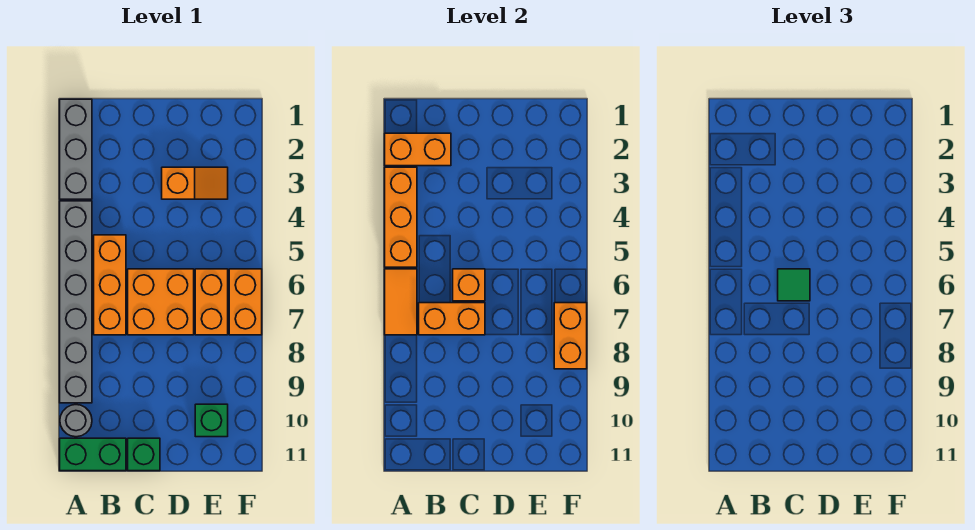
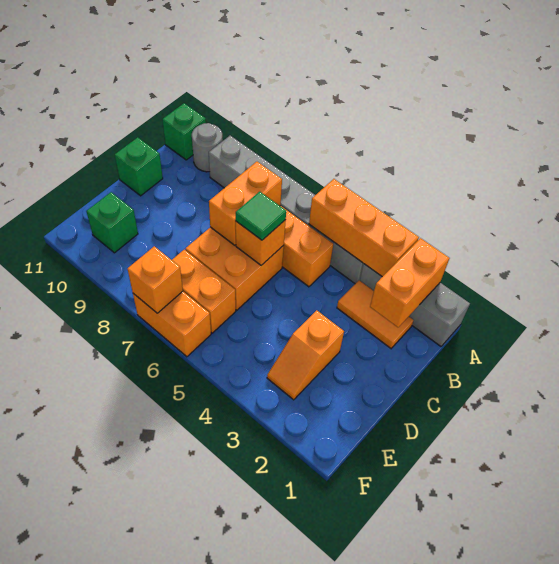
orange tile A6:A7 level 2 -> orange tile B2:B3 level 1
green brick A11:B11 level 1 -> green brick A11 level 1
orange brick F7:F8 level 2 -> orange brick F7 level 2

